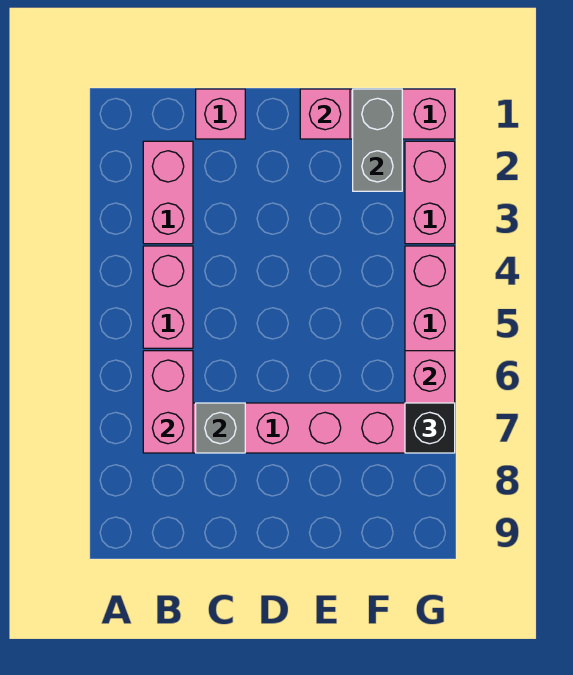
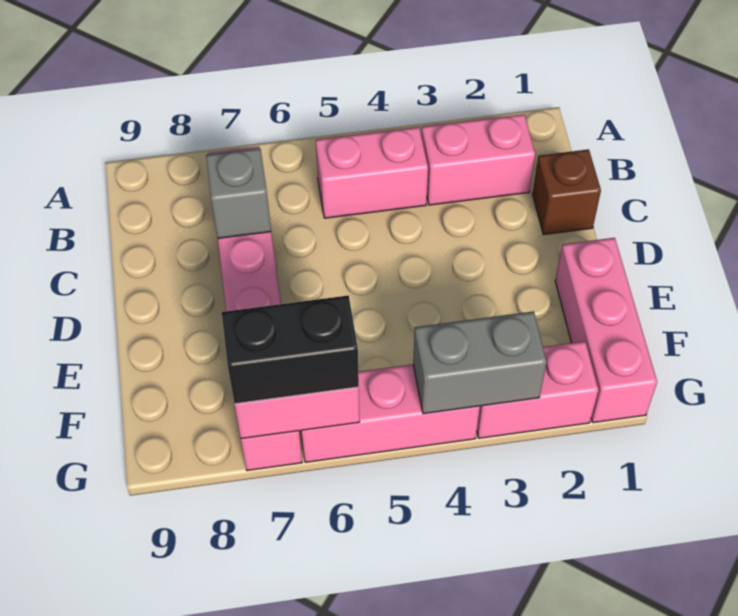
pink brick B6:B7 level 2 -> none
pink brick C1 level 1 -> brown brick C1 level 1
pink brick E1 level 2 -> none
grey brick F1:F2 level 2 -> grey brick G3:G4 level 2
black brick G7 level 3 -> black brick G6:G7 level 3

